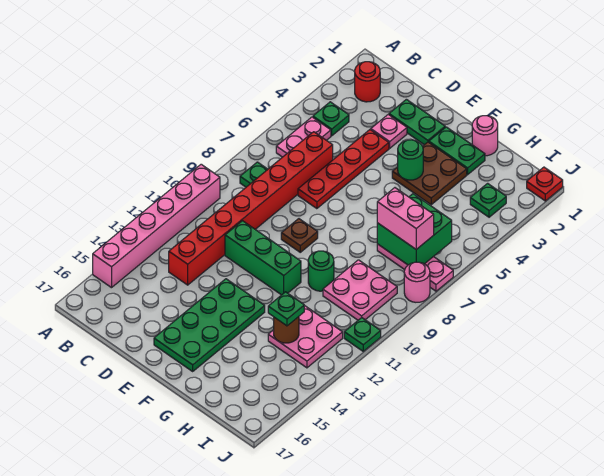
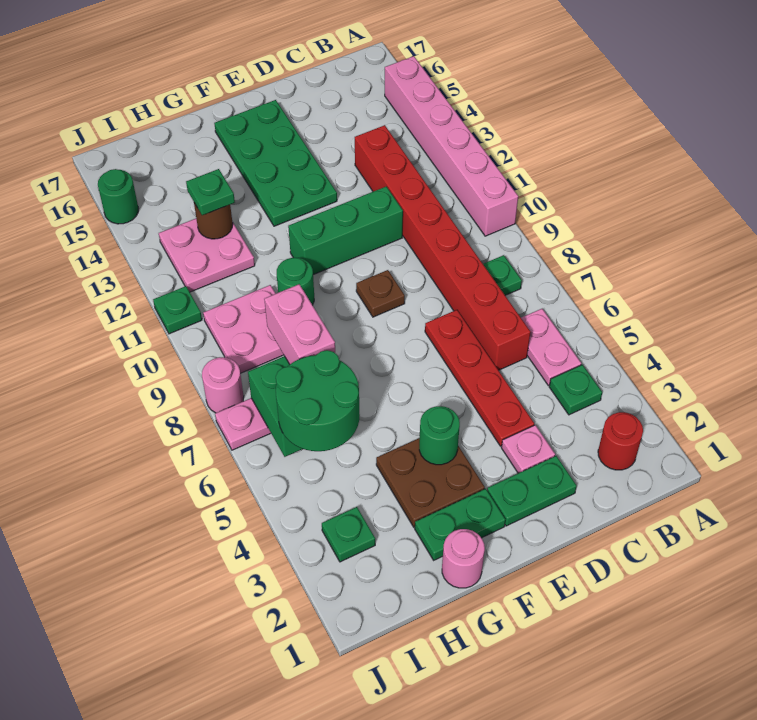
none -> green round brick H5:I6 level 3
pink brick H7:I7 level 3 -> pink brick H7:H8 level 3
red plate J1 level 1 -> none
none -> green round brick J15 level 1

